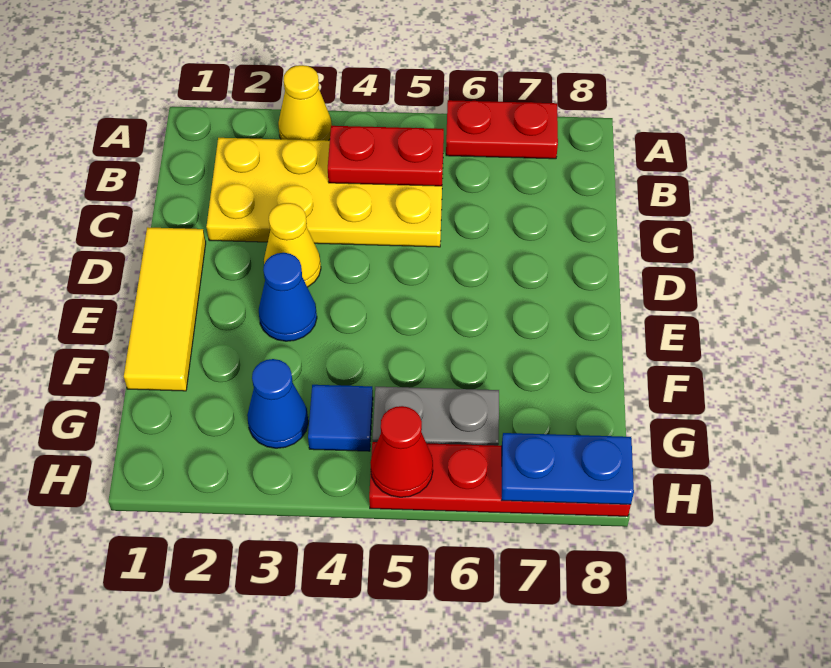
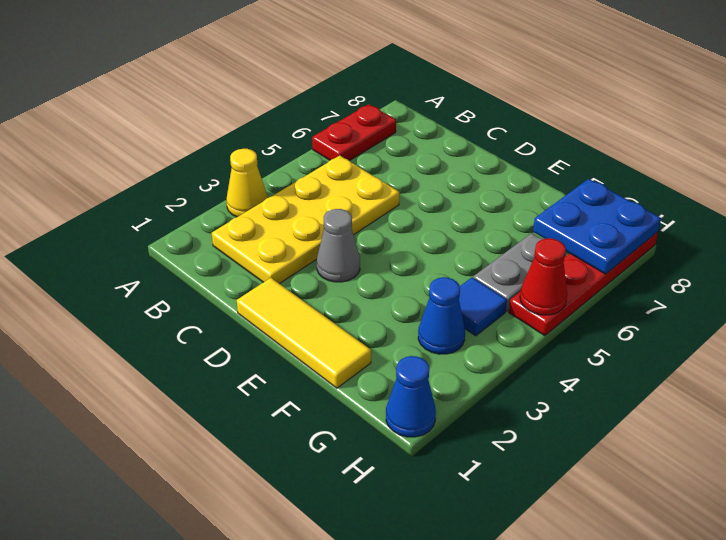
red plate B4:B5 level 2 -> none
yellow cone D3 level 1 -> grey cone D3 level 1
blue cone E3 level 1 -> blue cone H1 level 1
blue plate H7:H8 level 2 -> blue plate G7:H8 level 2

